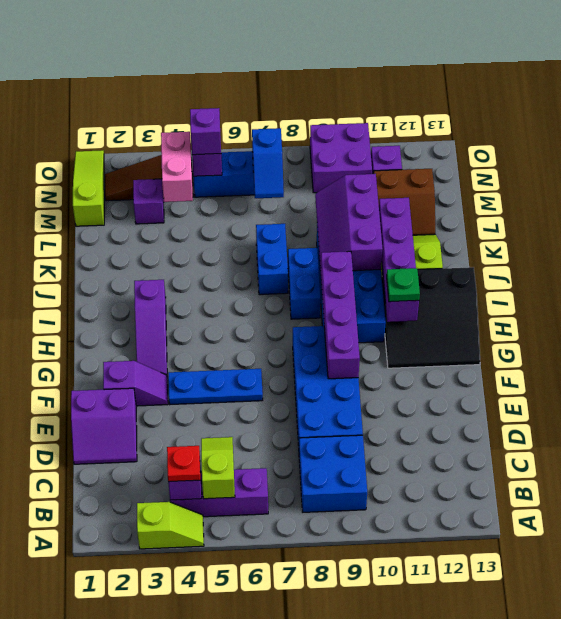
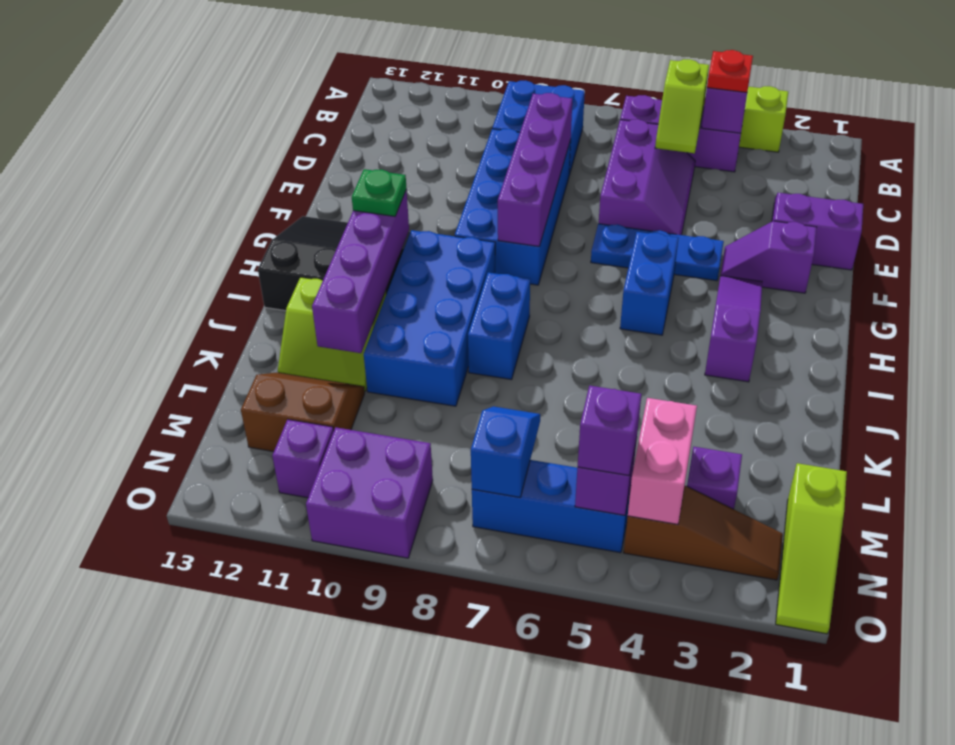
purple brick F9:I9 level 2 -> purple brick D8:G8 level 2
blue brick J7:K7 level 1 -> blue brick G5:H5 level 1
purple slope J9:L10 level 2 top 10 -> purple slope C5:E6 level 1 top 6

